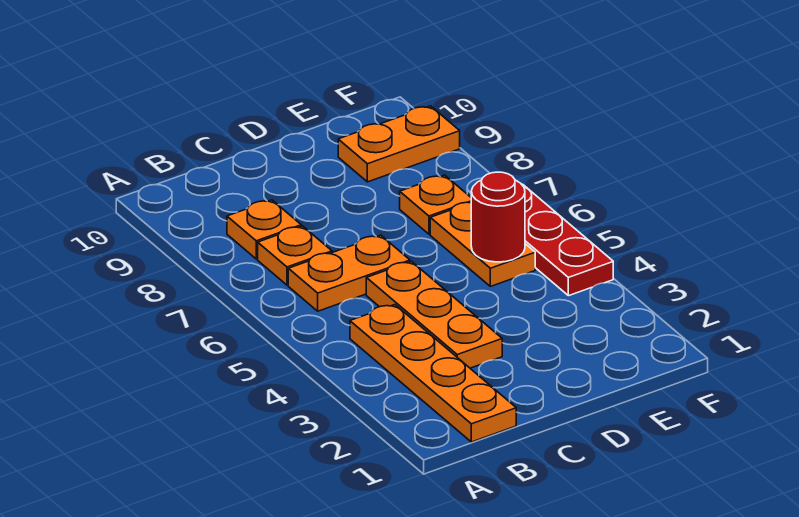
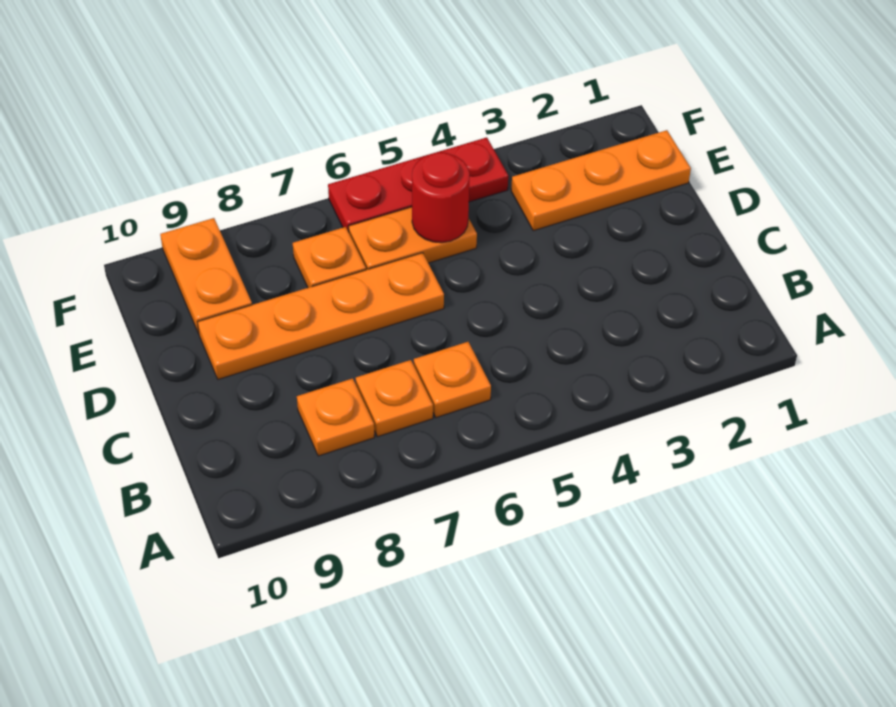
orange plate B1:B4 level 1 -> orange plate D6:D9 level 1
orange plate B6:C6 level 1 -> orange plate B6 level 1
orange plate C3:C5 level 1 -> orange plate E1:E3 level 1

